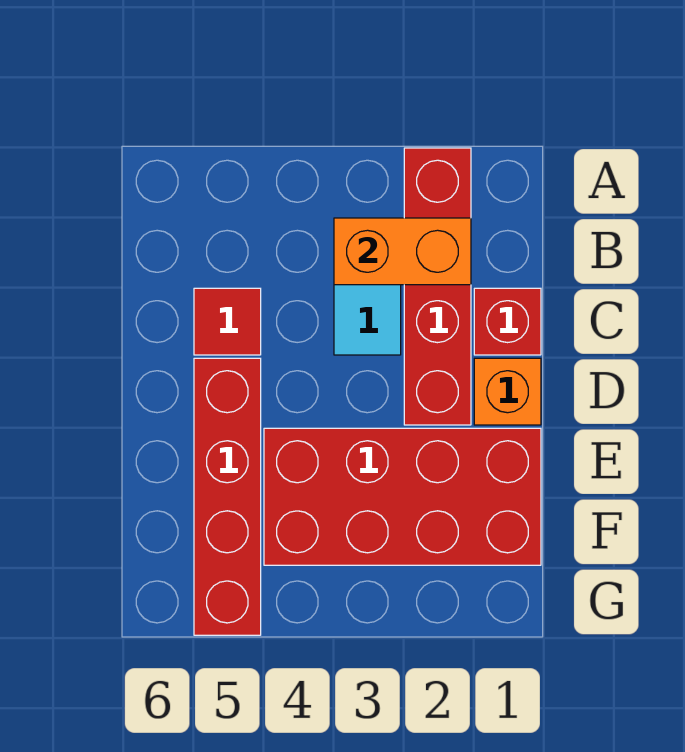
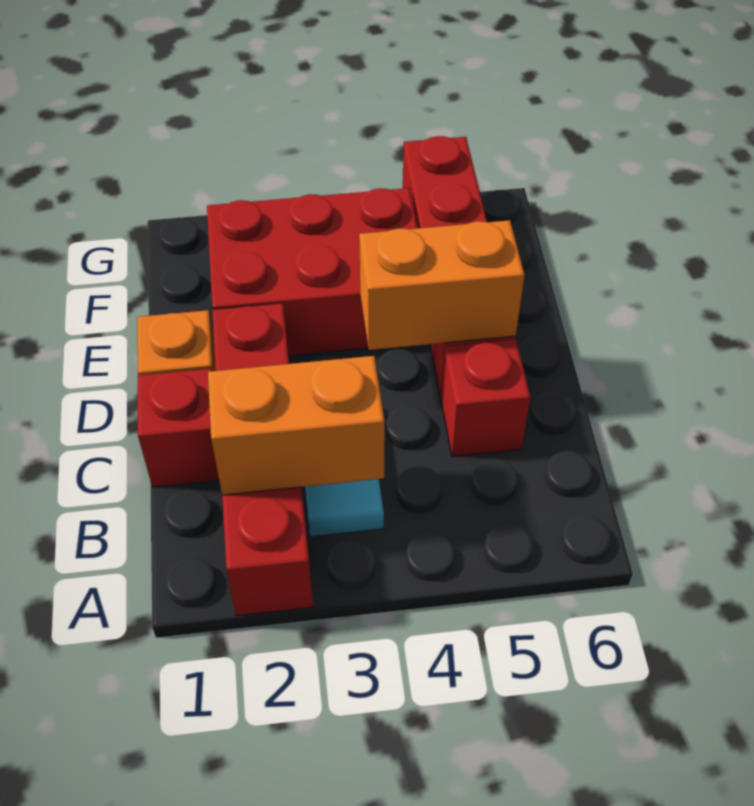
red tile C5 level 1 -> red brick C5 level 1
none -> orange brick D4:D5 level 2
red brick E1:F4 level 1 -> red brick E2:F4 level 1

